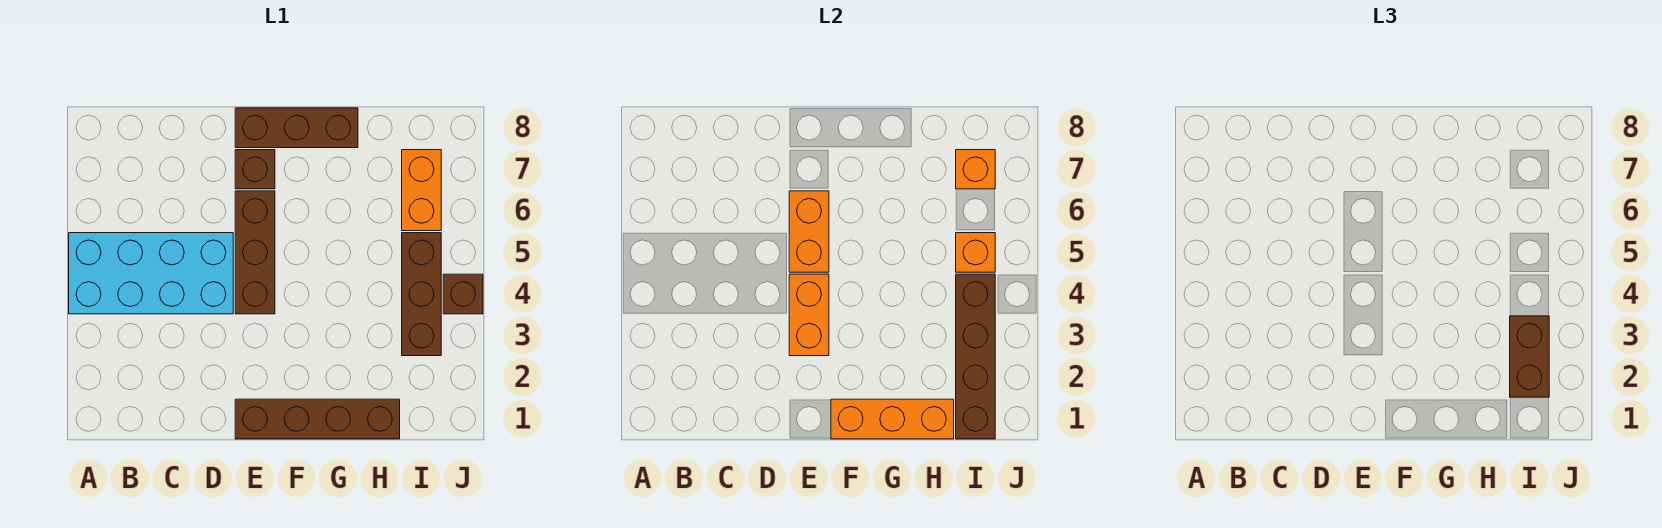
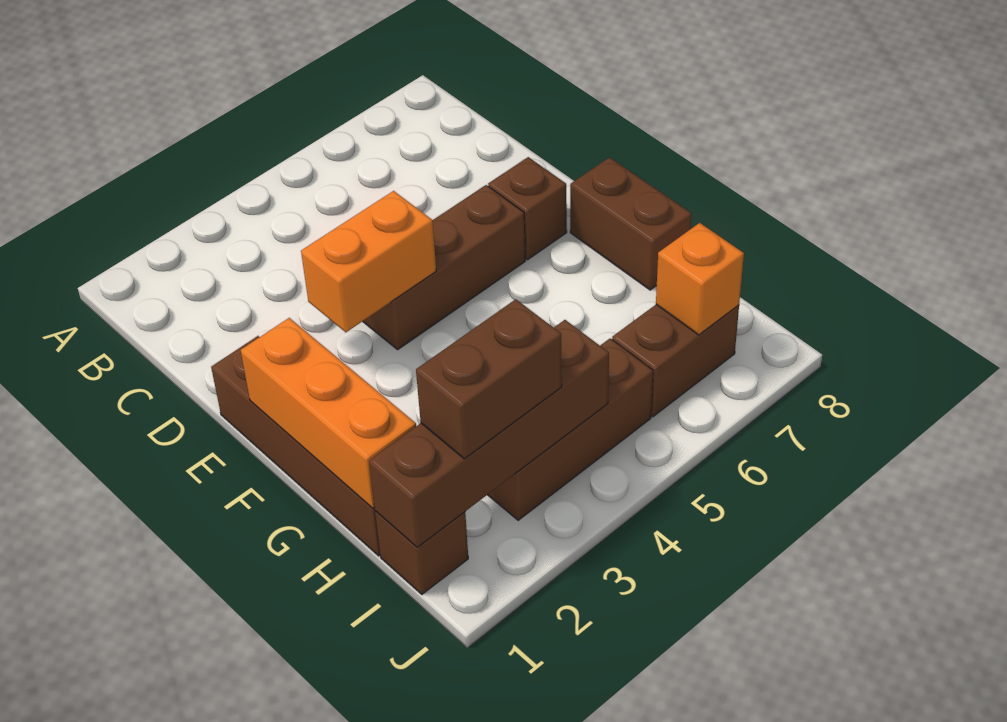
cyan brick A4:D5 level 1 -> none
orange brick E5:E6 level 2 -> none
brown brick E8:G8 level 1 -> brown brick F8:G8 level 1
orange brick I5 level 2 -> none
orange brick I6:I7 level 1 -> brown brick I6:I7 level 1
brown brick J4 level 1 -> brown brick I1 level 1

